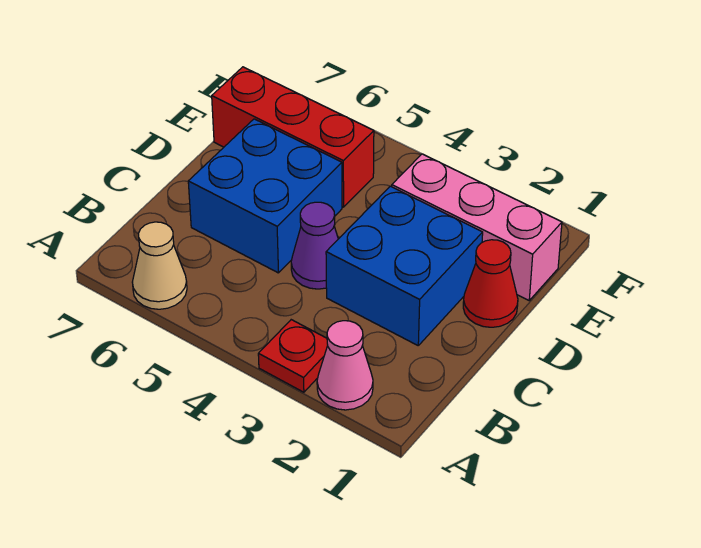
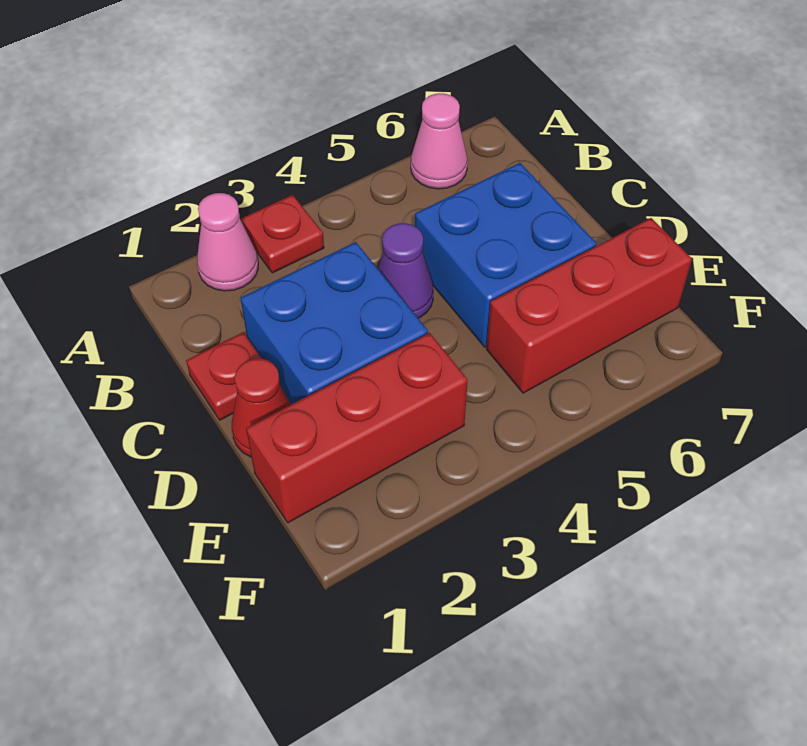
tan cone A6 level 1 -> pink cone A6 level 1
none -> red plate C1 level 1
pink brick E1:E3 level 1 -> red brick E1:E3 level 1

